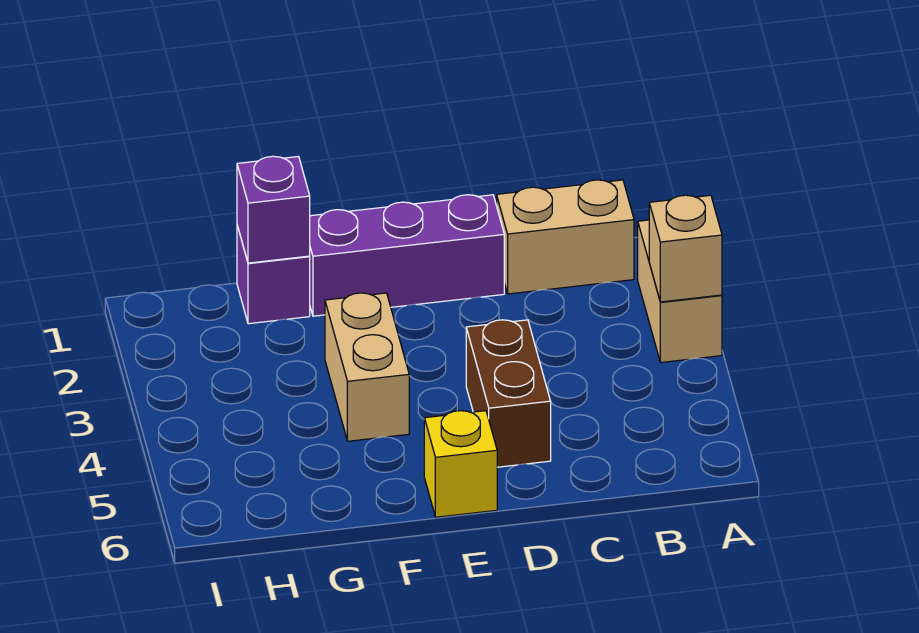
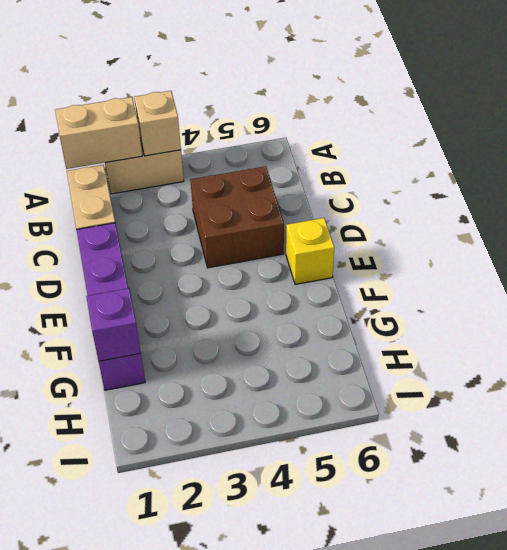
brown brick D4:D5 level 1 -> brown brick C4:D5 level 1
tan brick F3:F4 level 1 -> tan brick A1:A2 level 2

